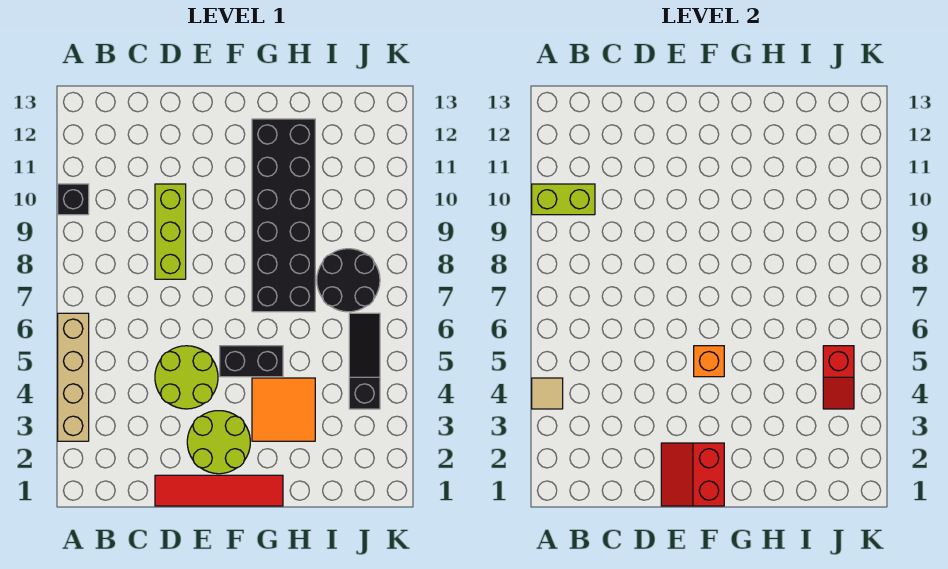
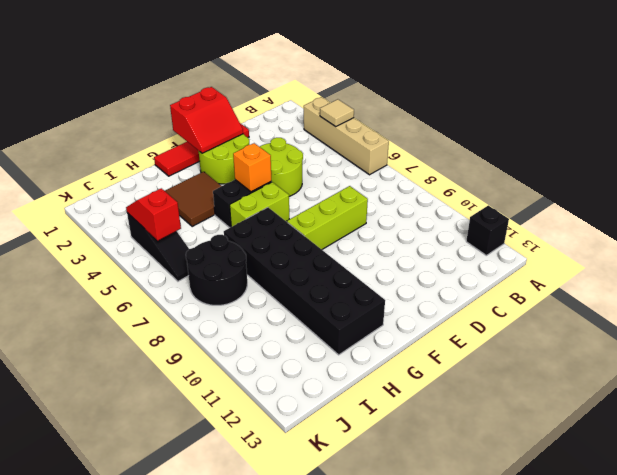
black brick A10 level 1 -> black brick A12 level 1
lime brick A10:B10 level 2 -> lime brick F6:G6 level 1
lime brick D8:D10 level 1 -> lime brick D8:F8 level 1
red slope E1:F2 level 2 top F -> red slope E1:F2 level 2 top 1
orange tile G3:H4 level 1 -> brown tile G3:H4 level 1

